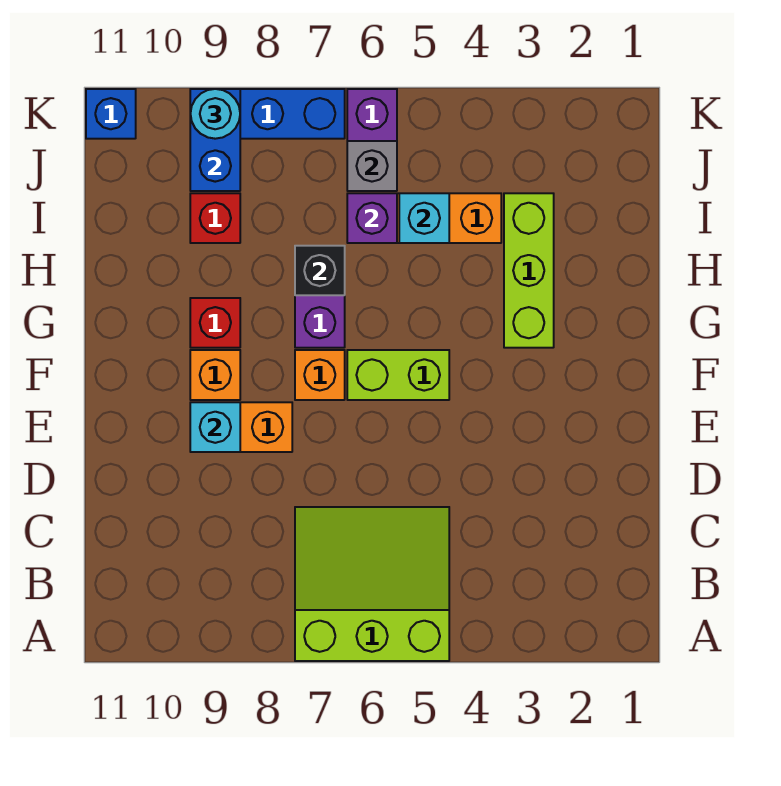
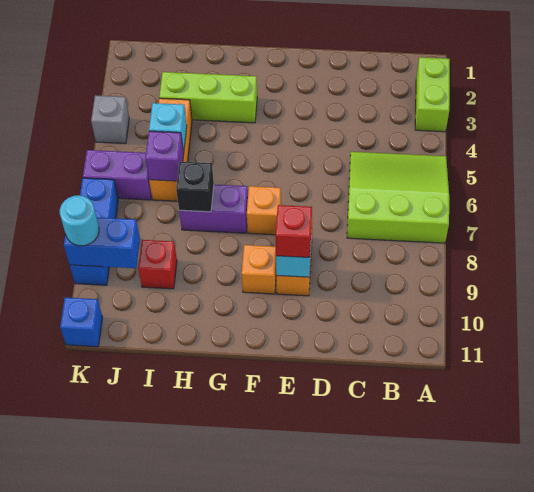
lime slope A5:C7 level 1 top A -> lime slope A5:C7 level 1 top 7
lime brick F5:F6 level 1 -> lime brick A2:A3 level 1
red brick G9 level 1 -> red brick E9 level 3
grey brick J6 level 2 -> grey brick K4 level 1

